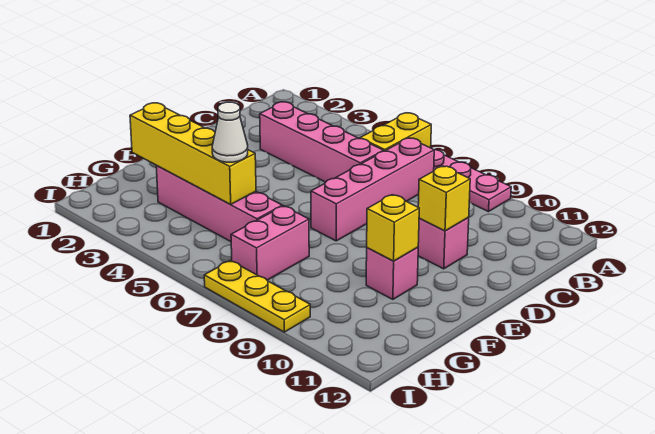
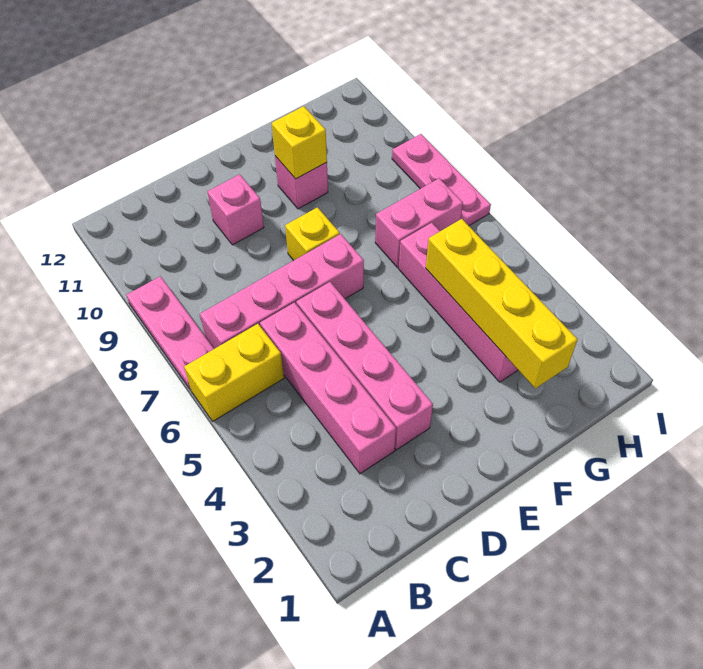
none -> pink brick D3:D6 level 1
yellow brick D10 level 2 -> yellow brick E8 level 1
white cone G5 level 3 -> none
yellow plate I7:I9 level 1 -> pink plate I7:I9 level 1

